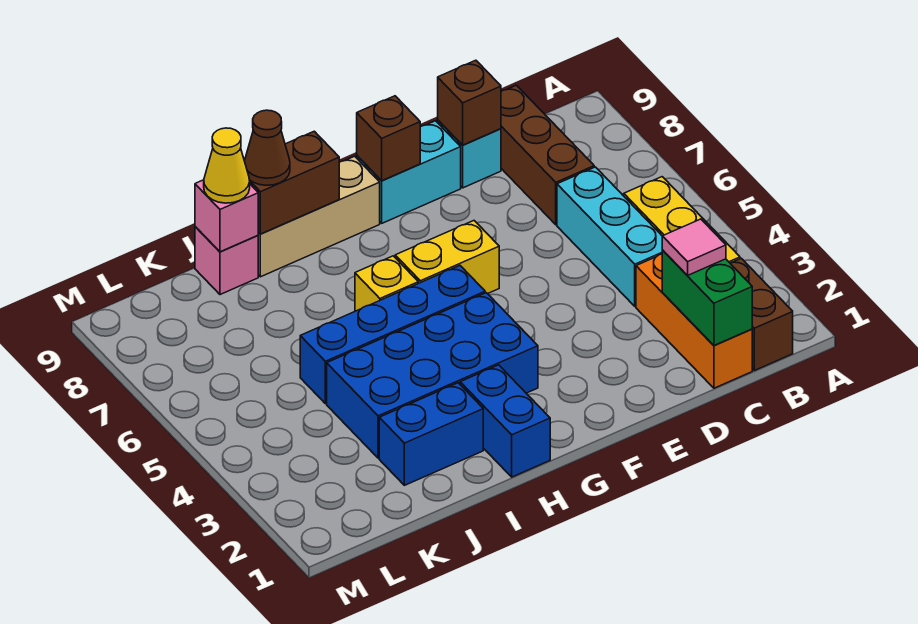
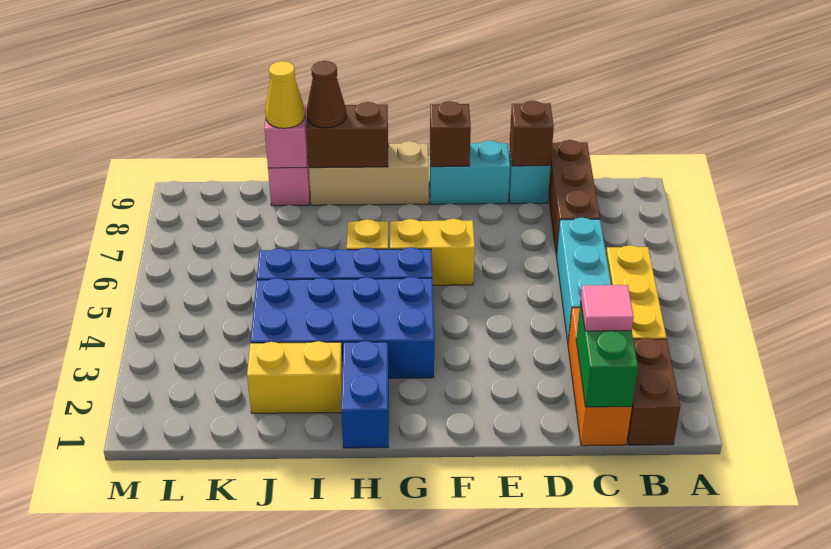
blue brick I2:J2 level 1 -> yellow brick I2:J2 level 1

